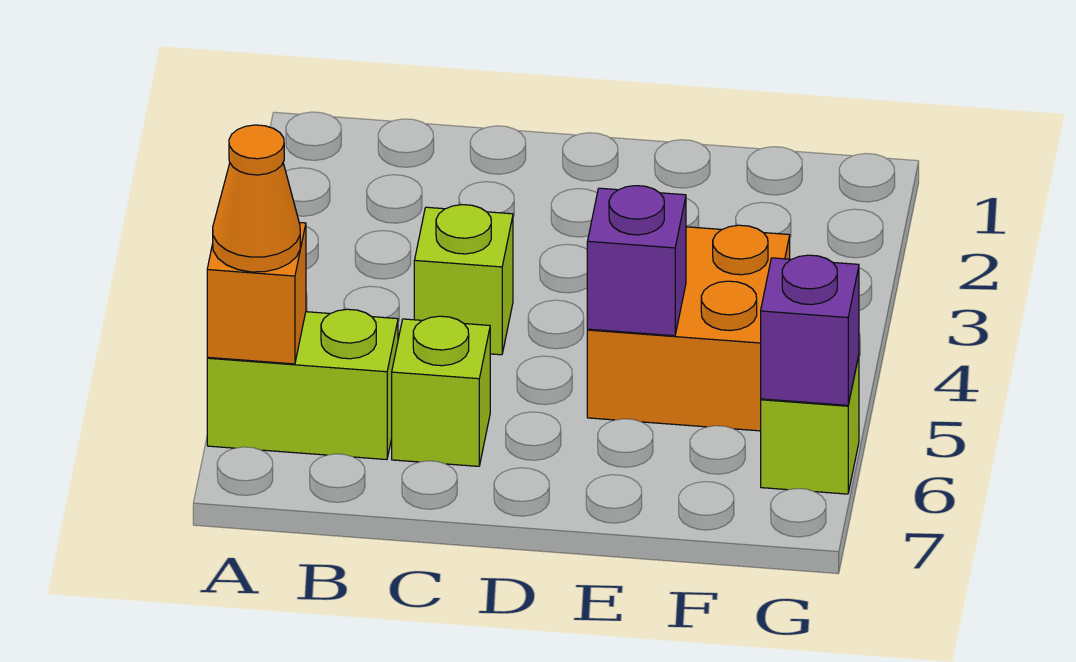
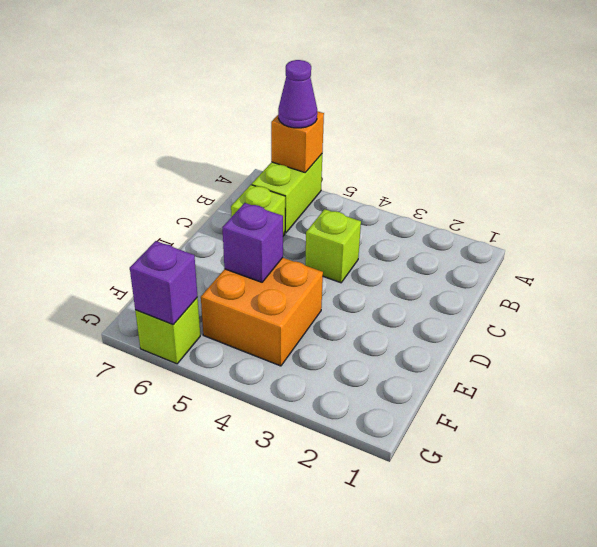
orange cone A6 level 3 -> purple cone A6 level 3

